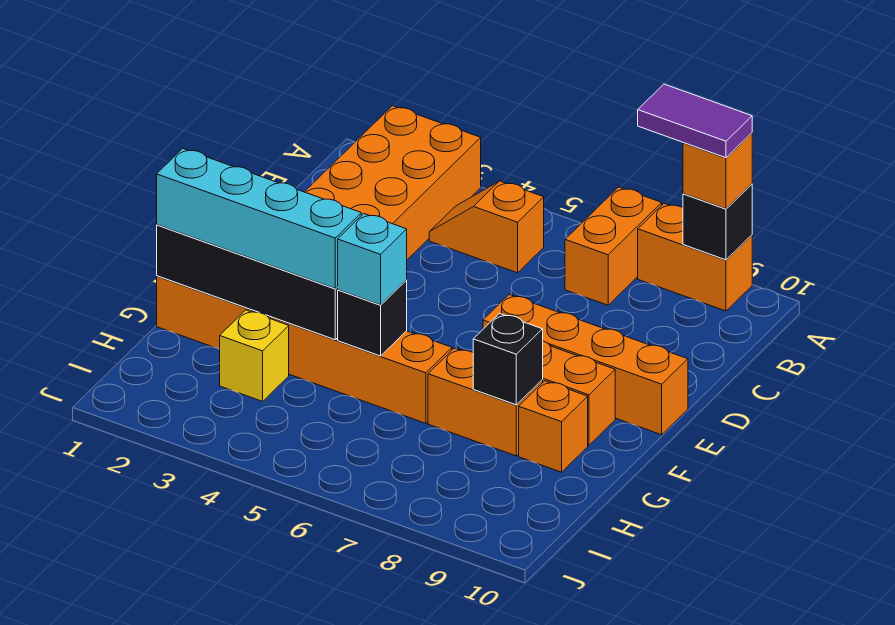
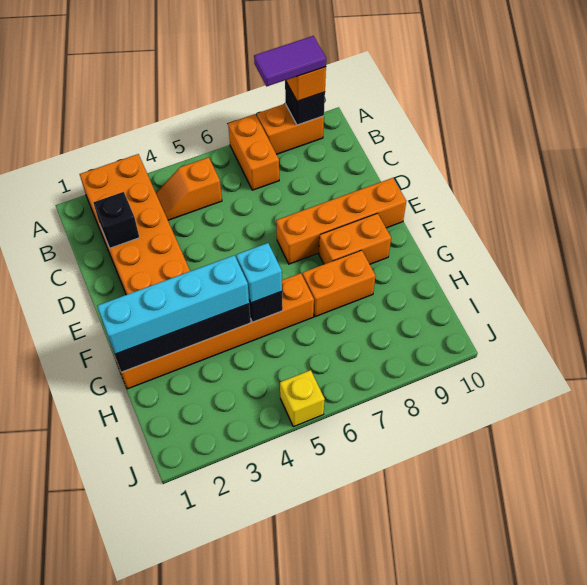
black brick G8 level 2 -> black brick C2 level 2
orange brick G9 level 1 -> none
yellow brick H3 level 1 -> yellow brick J5 level 1

